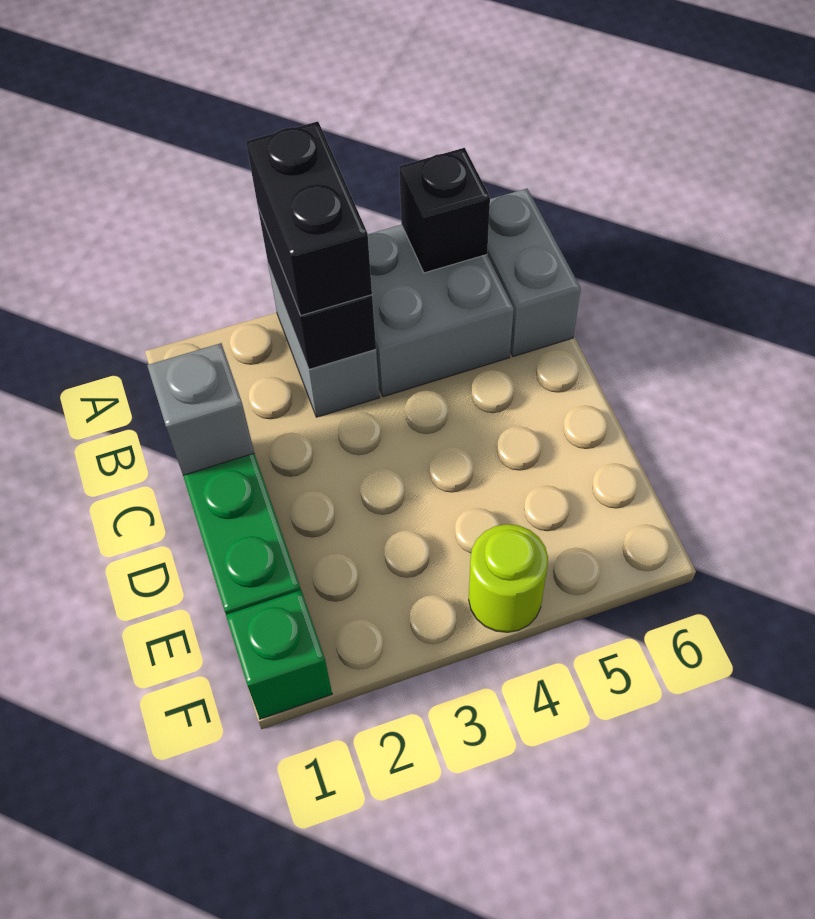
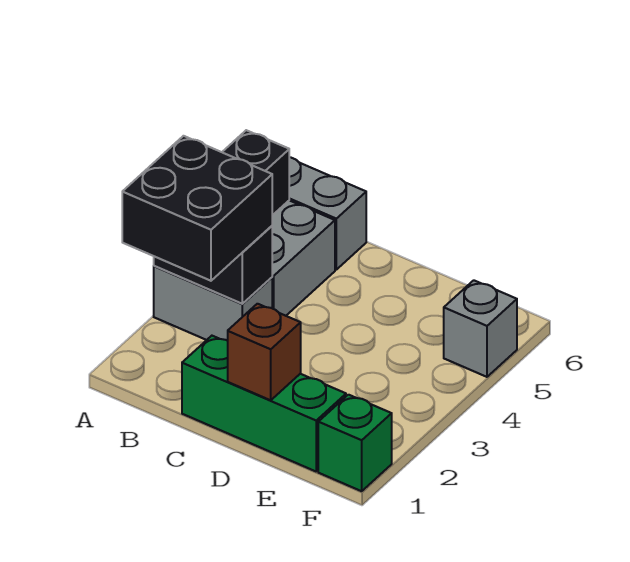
black brick A3:B3 level 3 -> black brick A2:B3 level 3
grey brick C1 level 2 -> grey brick F5 level 1
none -> brown brick D1 level 2
lime round brick F4 level 1 -> none

